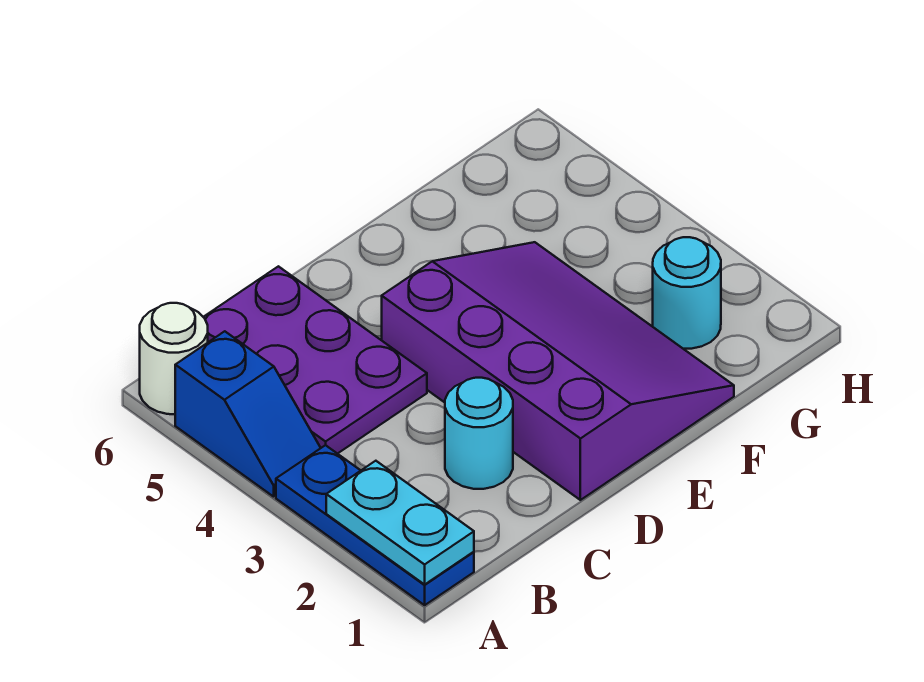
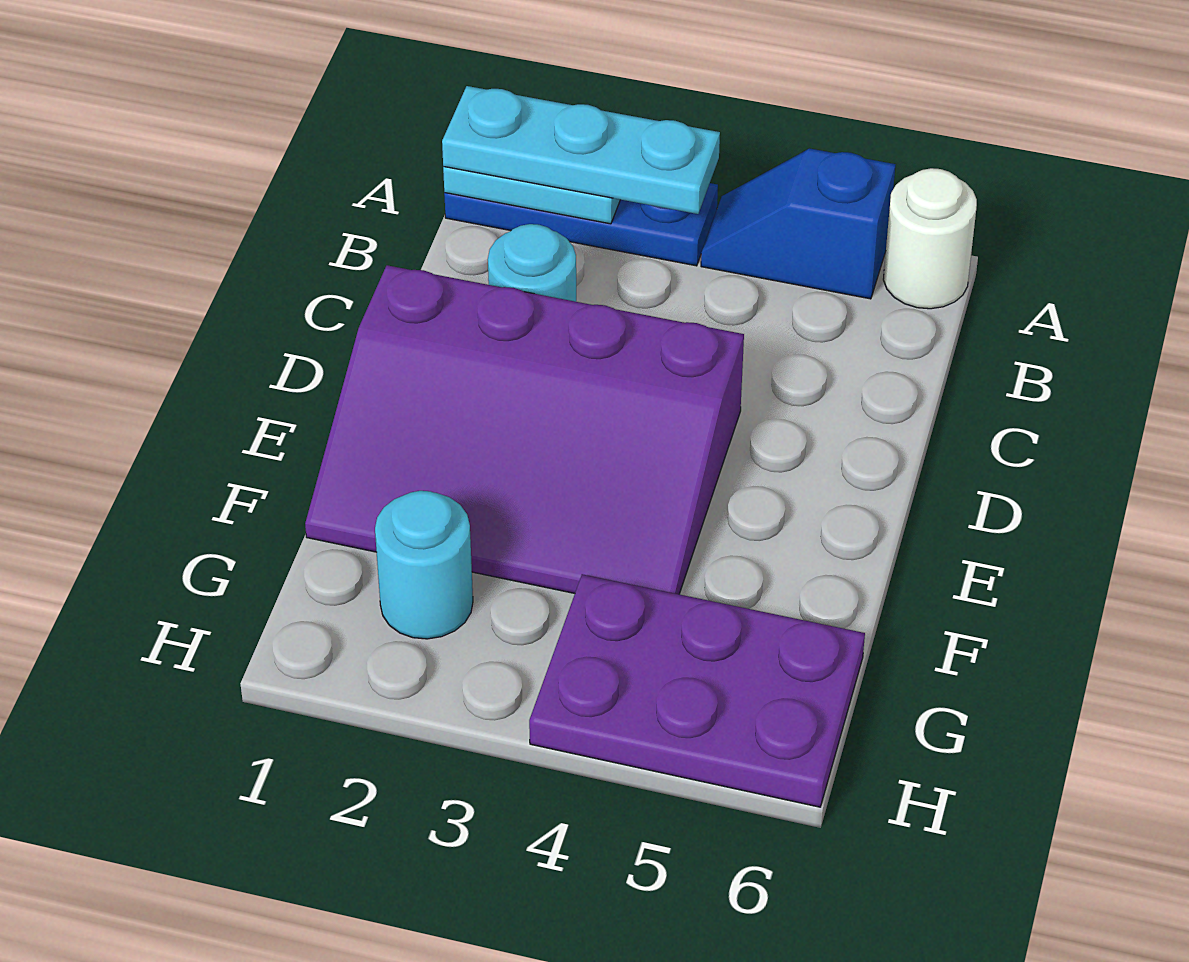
none -> cyan plate A1:A3 level 3
purple plate B4:C6 level 1 -> purple plate G4:H6 level 1

